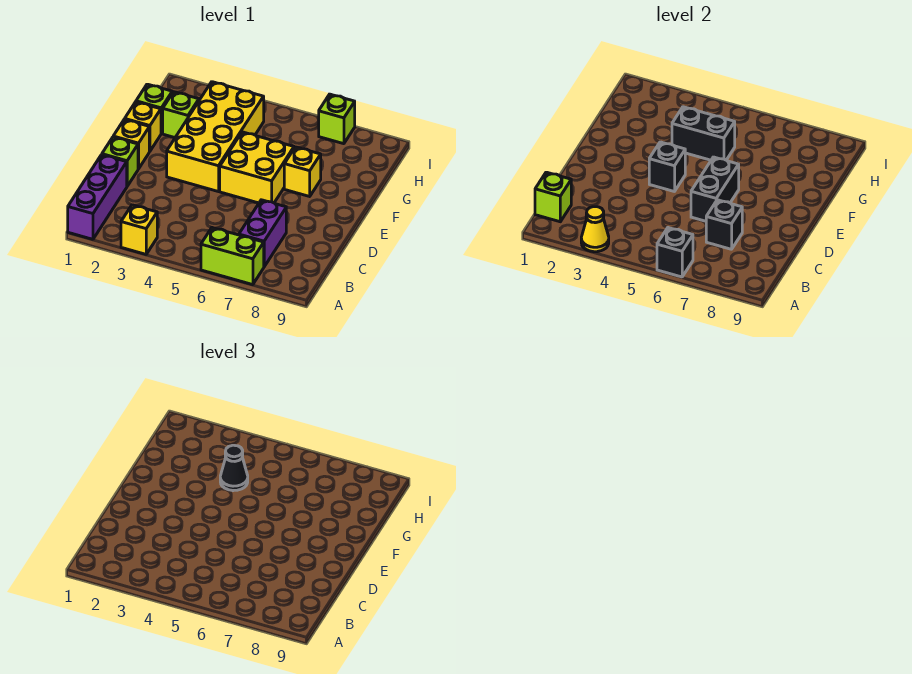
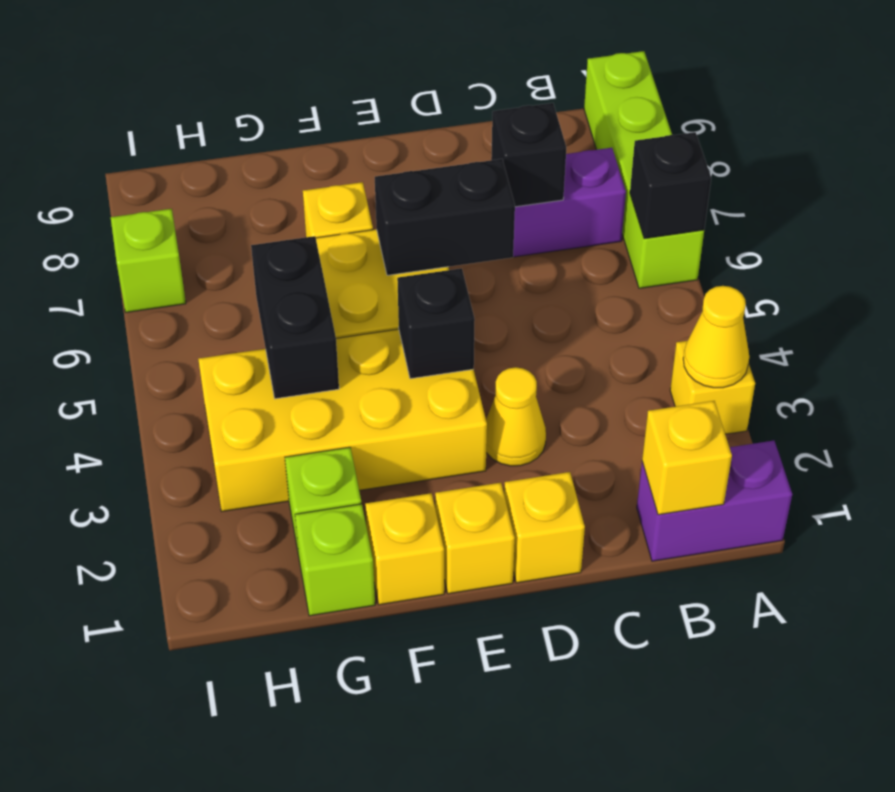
purple brick A1:C1 level 1 -> purple brick A1:B1 level 1
lime brick A6:A7 level 1 -> lime brick A6:A9 level 1
lime brick B1 level 2 -> yellow brick B1 level 2
lime brick D1 level 1 -> yellow brick D1 level 1
none -> yellow cone D3 level 1
black cone G4 level 3 -> none

